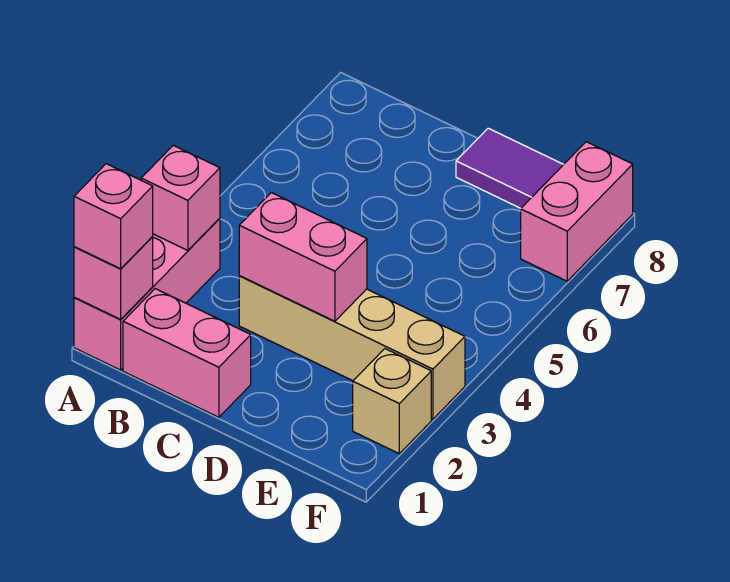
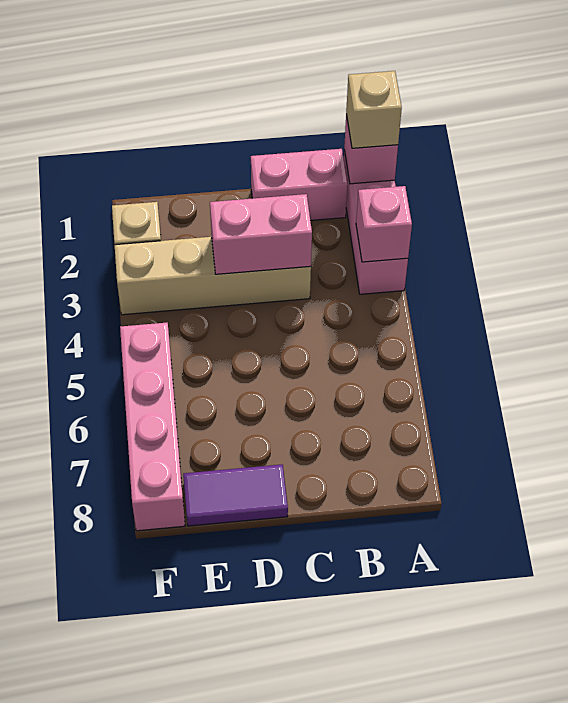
pink brick A1 level 3 -> tan brick A1 level 3
pink brick F7:F8 level 1 -> pink brick F5:F8 level 1

